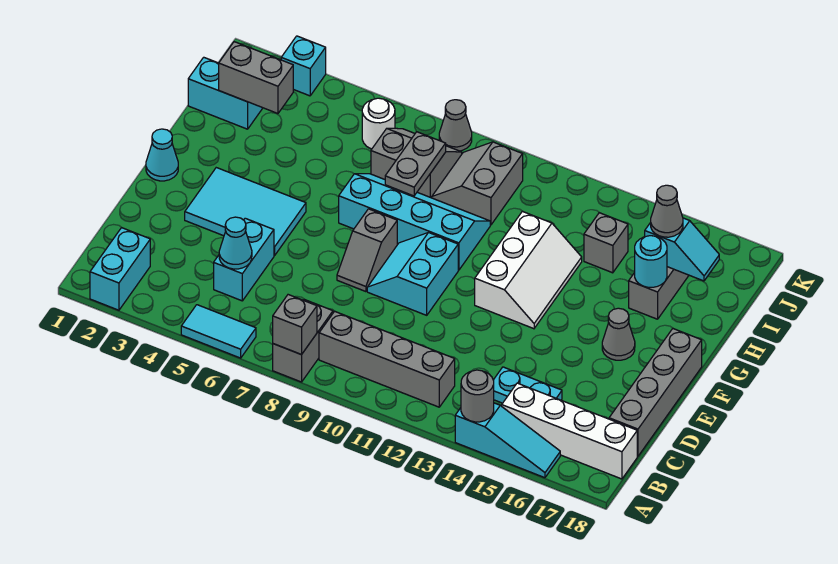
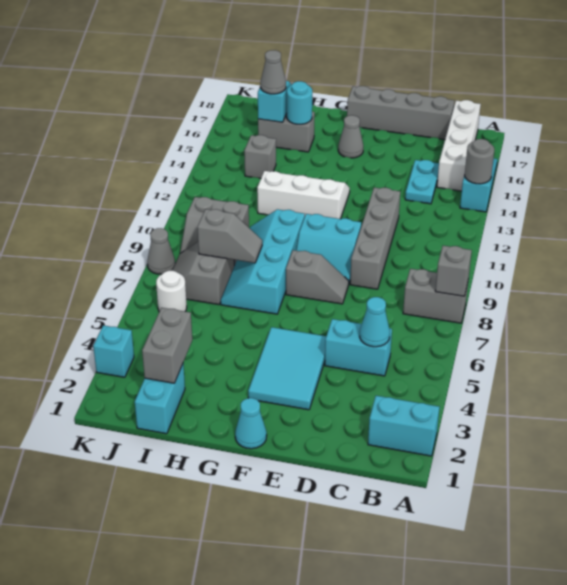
cyan tile A5:A6 level 1 -> none
grey brick B9:B12 level 1 -> grey brick D9:D12 level 1
grey plate H8:I8 level 2 -> grey slope H8:I8 level 2 top I

